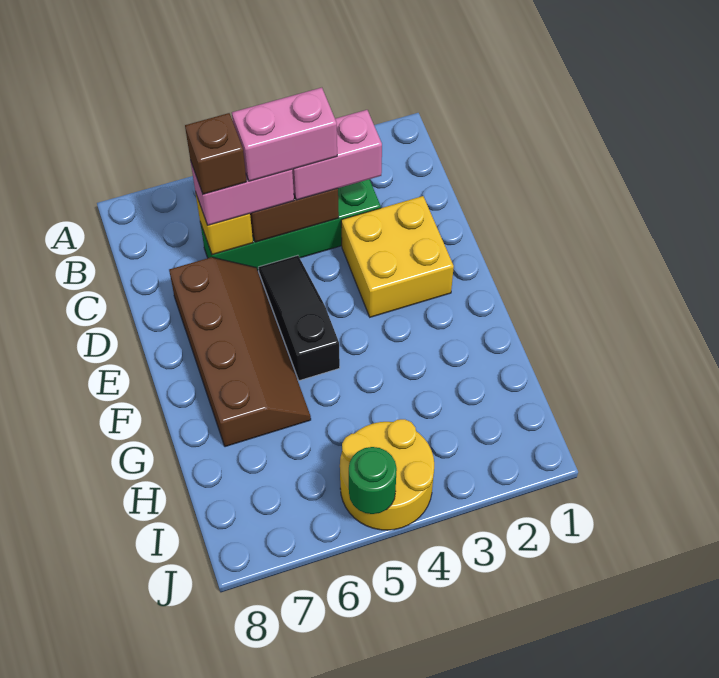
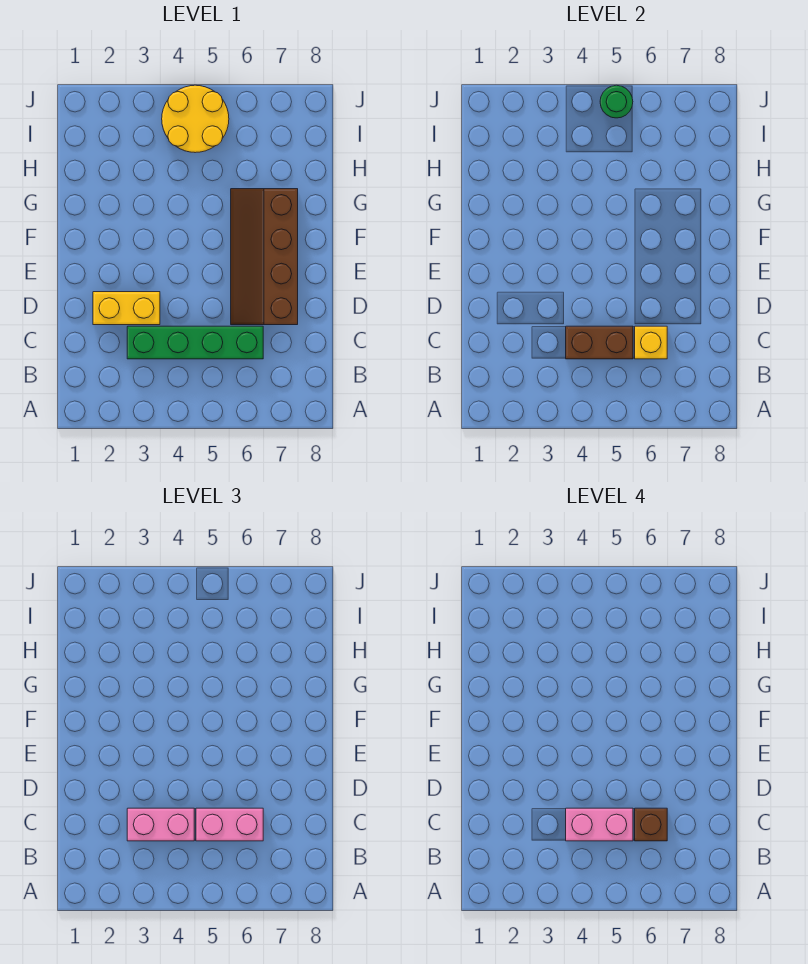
yellow brick D2:E3 level 1 -> yellow brick D2:D3 level 1
black slope D5:F5 level 1 top F -> none

